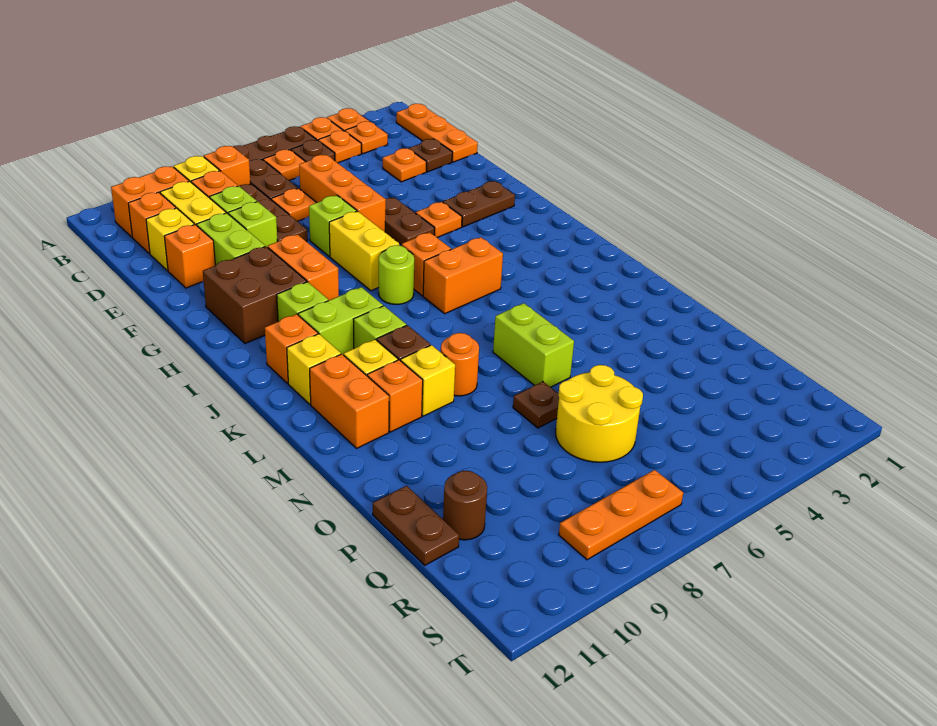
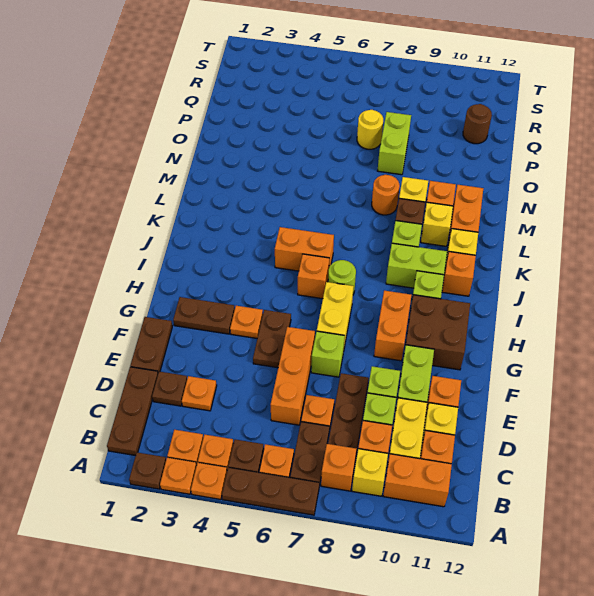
orange plate B1:D1 level 1 -> brown plate B1:D1 level 1
lime brick M6:N6 level 1 -> lime brick O8:P8 level 1
brown plate O7 level 1 -> brown plate A2 level 1
yellow round brick P6:Q7 level 1 -> yellow round brick P7 level 1
brown plate P12:Q12 level 1 -> brown plate E1:F1 level 1
orange plate S7:S9 level 1 -> none

